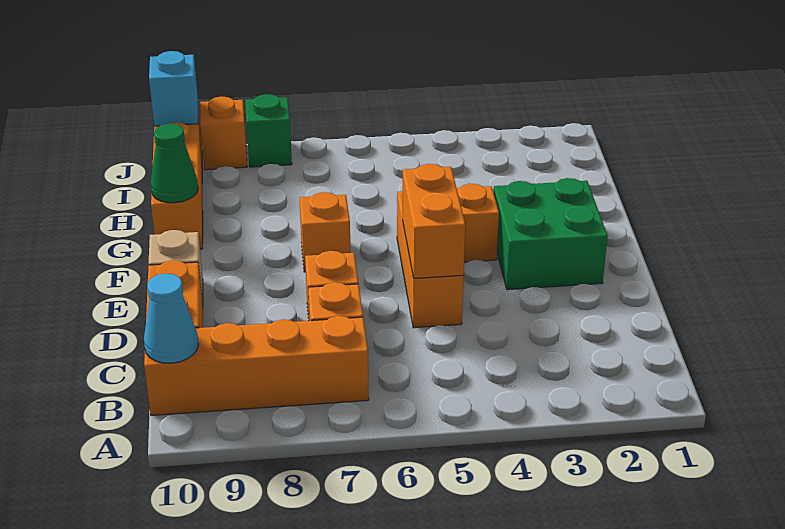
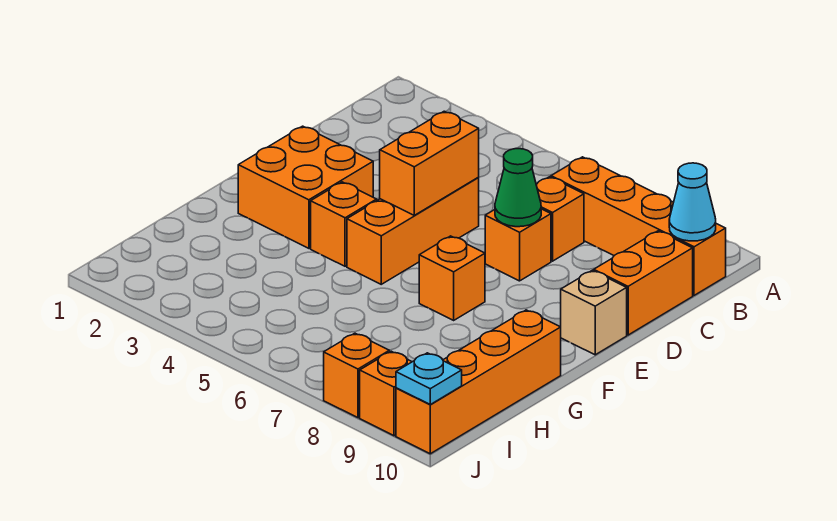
green brick E2:F3 level 1 -> orange brick E2:F3 level 1
green cone G10 level 2 -> green cone D7 level 2
green brick J8 level 1 -> orange brick J8 level 1
cyan brick J10 level 2 -> cyan plate J10 level 2

